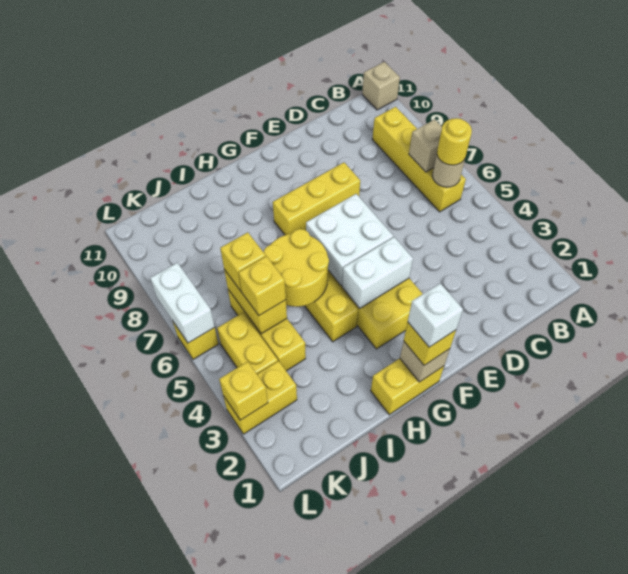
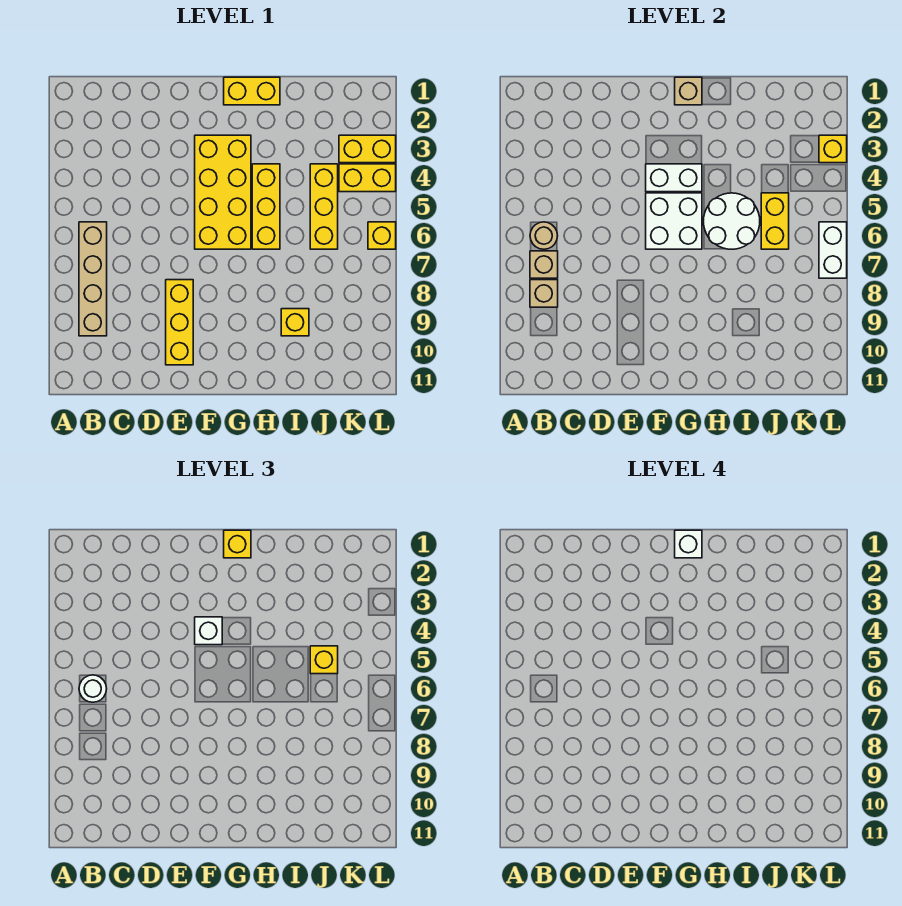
tan brick A11 level 1 -> tan brick B8 level 2
yellow brick B6:B9 level 1 -> tan brick B6:B9 level 1
yellow round brick B6 level 3 -> white round brick B6 level 3
yellow brick E8:G8 level 1 -> yellow brick E8:E10 level 1
none -> white brick F4 level 3
yellow round brick H5:I6 level 2 -> white round brick H5:I6 level 2
yellow brick J6 level 3 -> yellow brick I9 level 1
yellow brick K4:K5 level 1 -> yellow brick K4:L4 level 1

